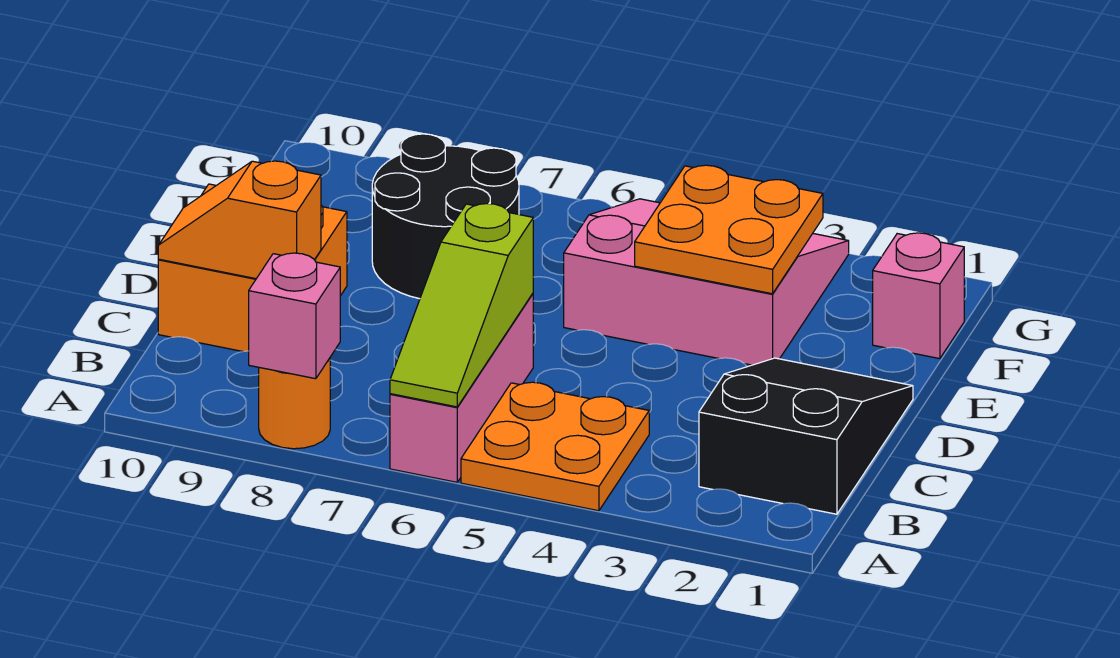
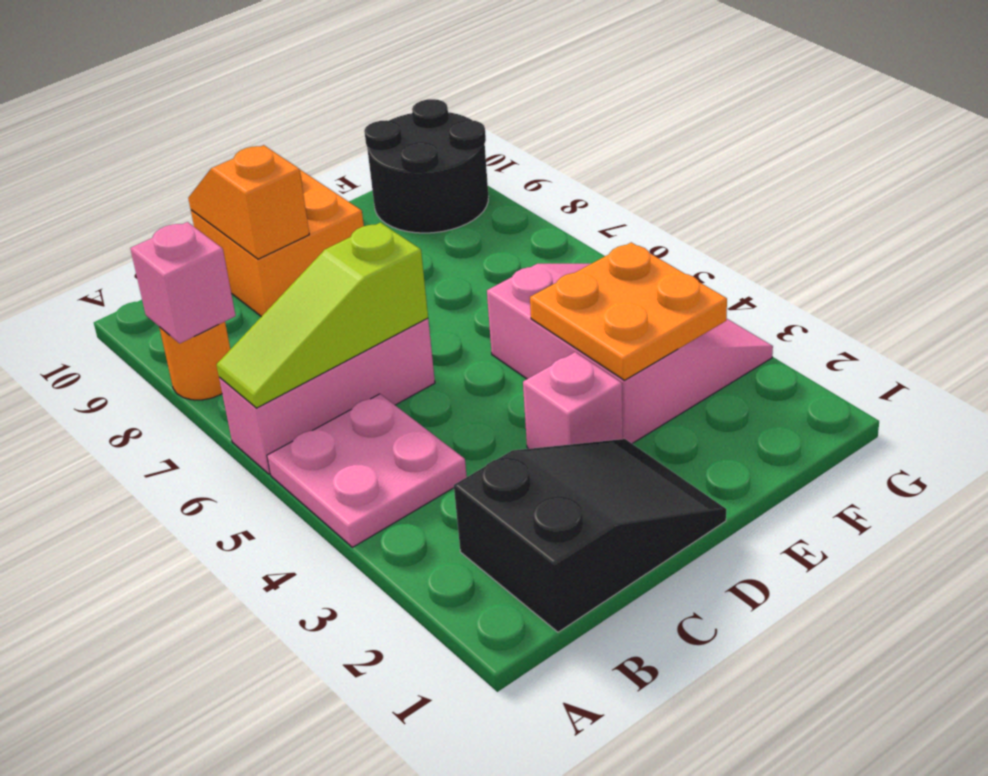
orange plate A4:B5 level 1 -> pink plate A4:B5 level 1
black round brick E7:F8 level 1 -> black round brick F9:G10 level 1
pink brick F1 level 1 -> pink brick D3 level 1

